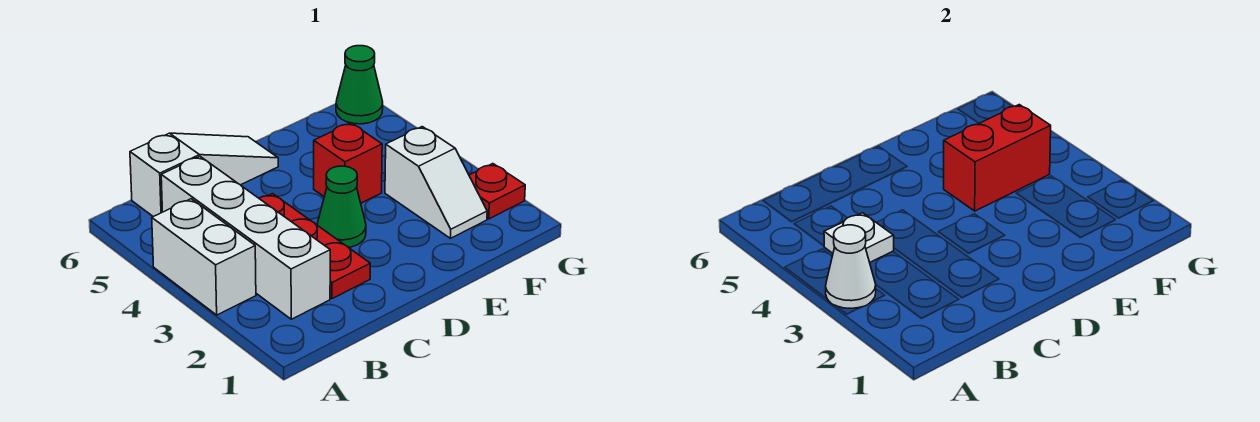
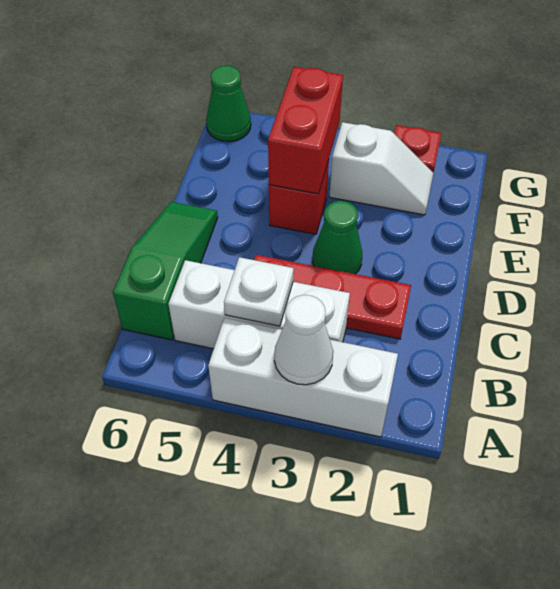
white brick A3:A4 level 1 -> white brick A2:A4 level 1
white brick B2:B5 level 1 -> white brick B3:B5 level 1
white slope B6:D6 level 1 top B -> green slope B6:D6 level 1 top B

